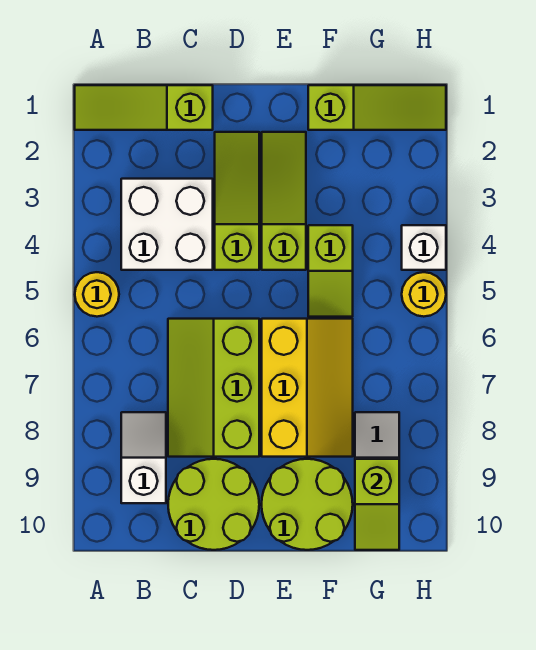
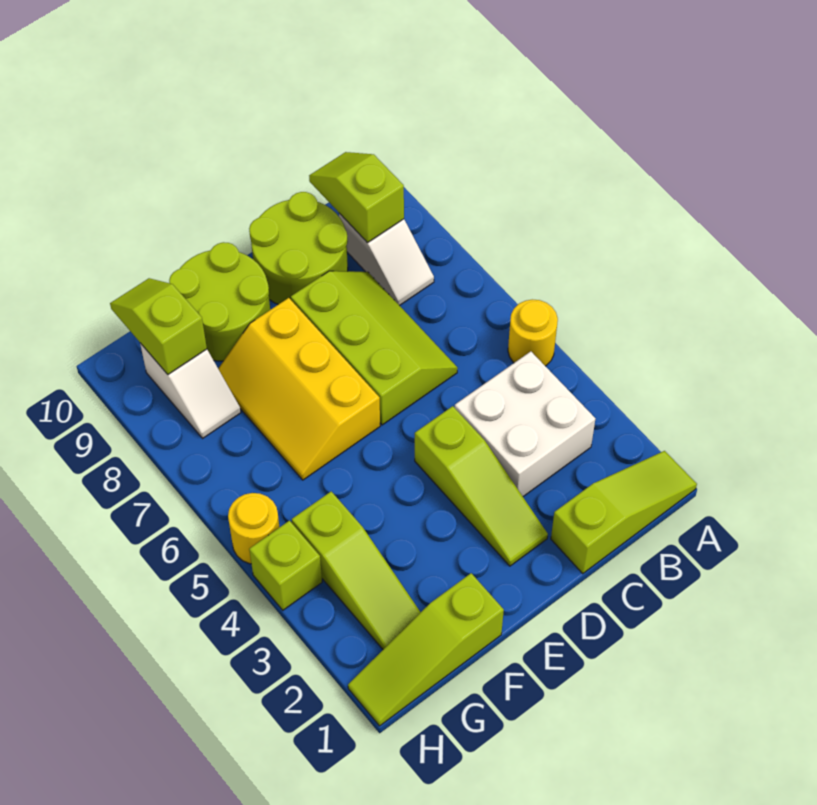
lime slope E2:E4 level 1 top 4 -> lime slope G2:G4 level 1 top 4
lime slope F4:F5 level 1 top 4 -> lime slope B9:B10 level 2 top 9
white brick H4 level 1 -> lime brick H4 level 1

